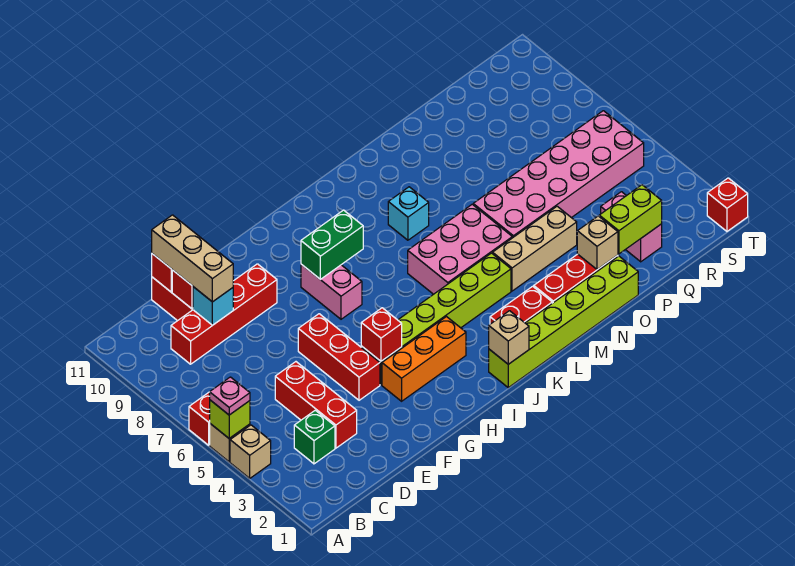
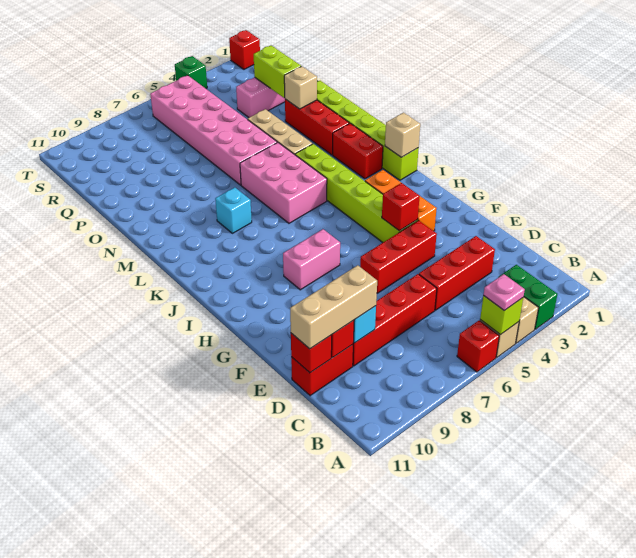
green brick C3 level 1 -> green brick T4 level 1
red brick C9:F9 level 1 -> red brick D6:D9 level 1
green brick H8:I8 level 2 -> green brick A3:B3 level 1

